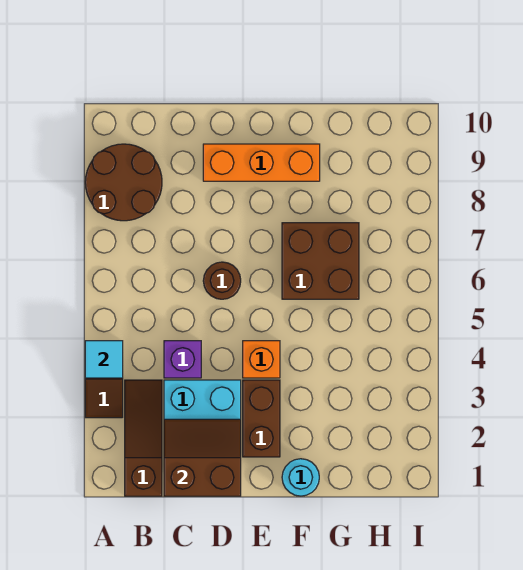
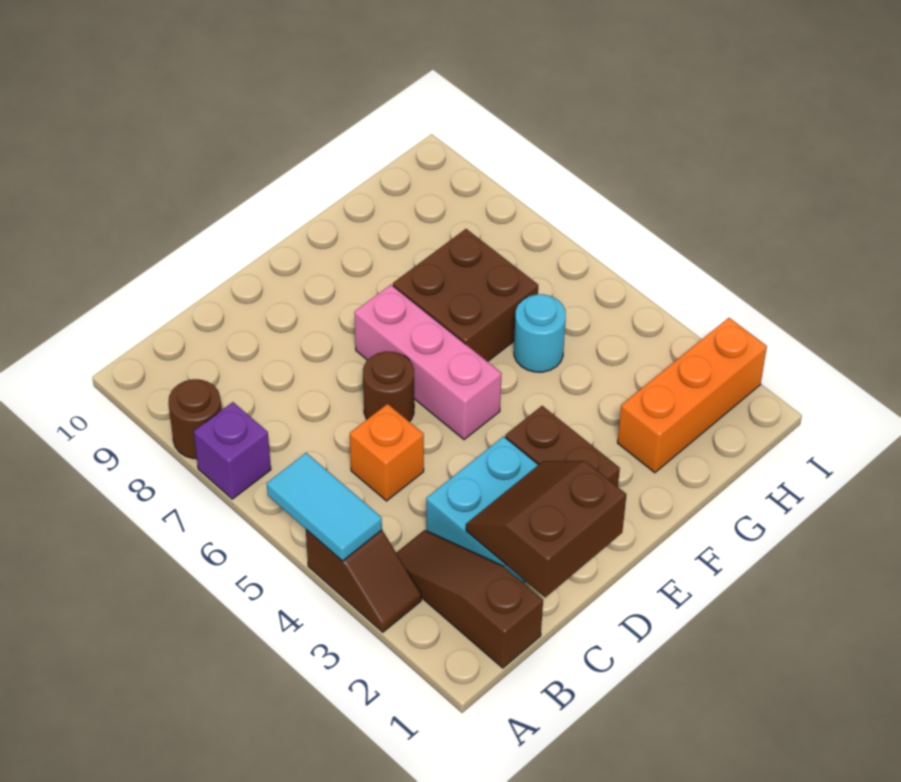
cyan tile A4 level 2 -> cyan tile A4:A5 level 2
brown round brick A8:B9 level 1 -> brown round brick A8 level 1
purple brick C4 level 1 -> purple brick A7 level 1
orange brick D9:F9 level 1 -> orange brick G2:I2 level 1
orange brick E4 level 1 -> orange brick C5 level 1
none -> pink brick E5:E7 level 1
cyan round brick F1 level 1 -> cyan round brick G5 level 1

